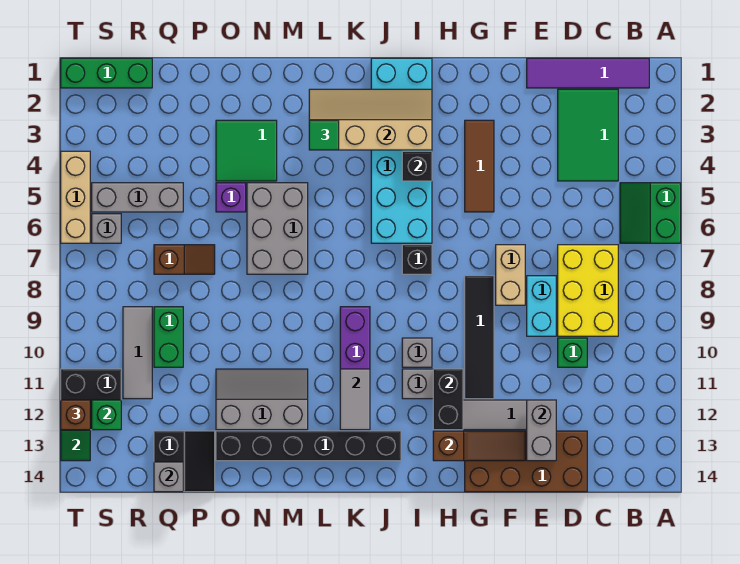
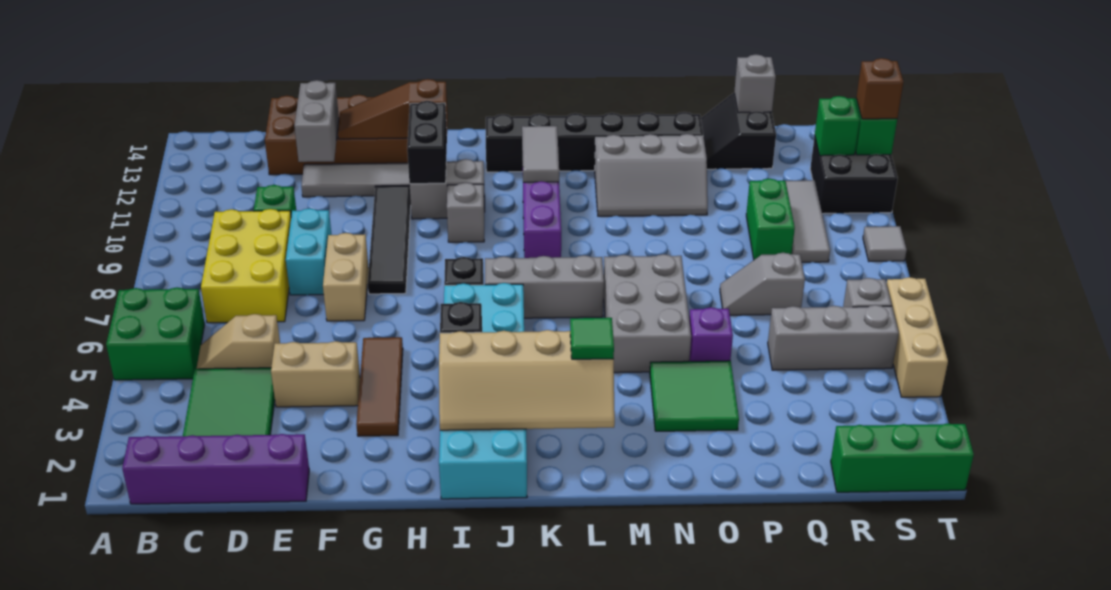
green slope A5:B6 level 1 top A -> green brick A5:B6 level 1
purple tile B1:E1 level 1 -> purple brick B1:E1 level 1
none -> tan slope C5:D5 level 1 top D
none -> tan brick E4:F4 level 1
none -> grey brick J7:L7 level 1
brown slope P7:Q7 level 1 top Q -> grey slope P7:Q7 level 1 top Q
none -> grey tile T9 level 1

